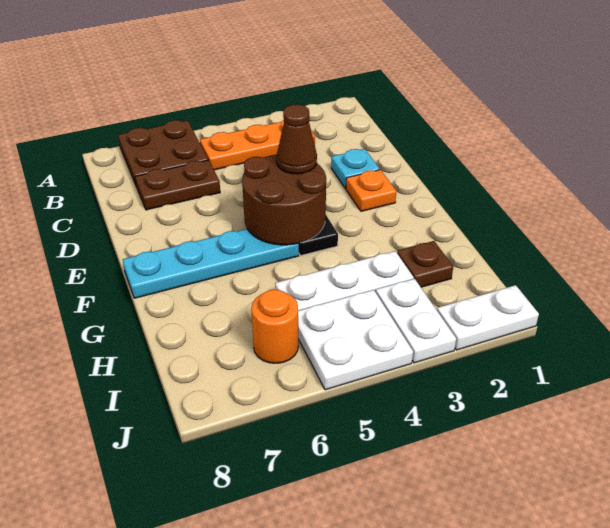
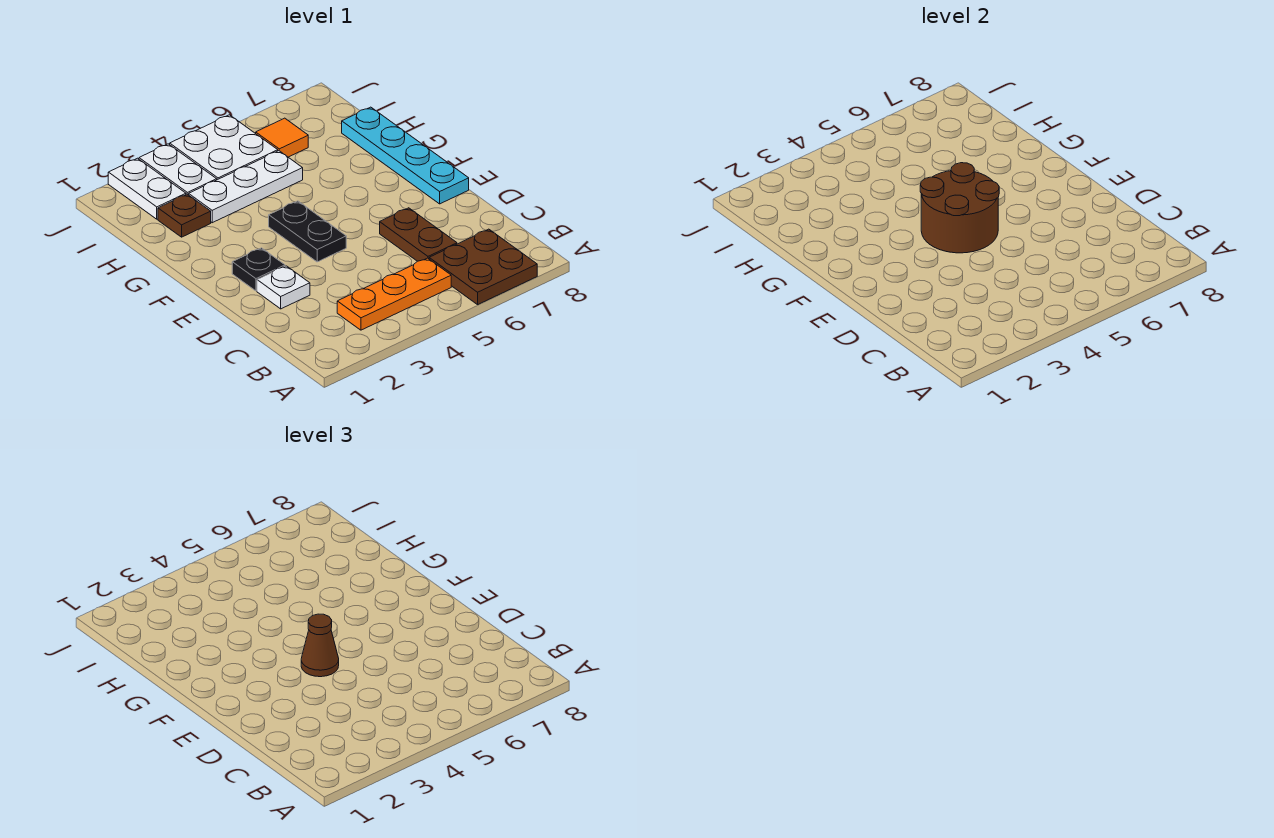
brown plate C6:C7 level 1 -> brown plate C6:D6 level 1
cyan plate D2 level 1 -> white plate D2 level 1
orange plate E2 level 1 -> black plate E2 level 1
cyan plate F5:F8 level 1 -> cyan plate E8:H8 level 1
orange round brick I6 level 1 -> orange tile I6 level 1
white plate J1:J2 level 1 -> white plate I2:J2 level 1

